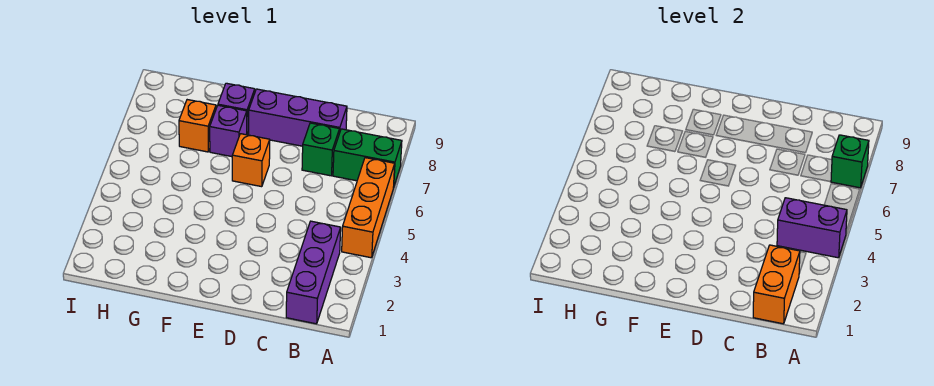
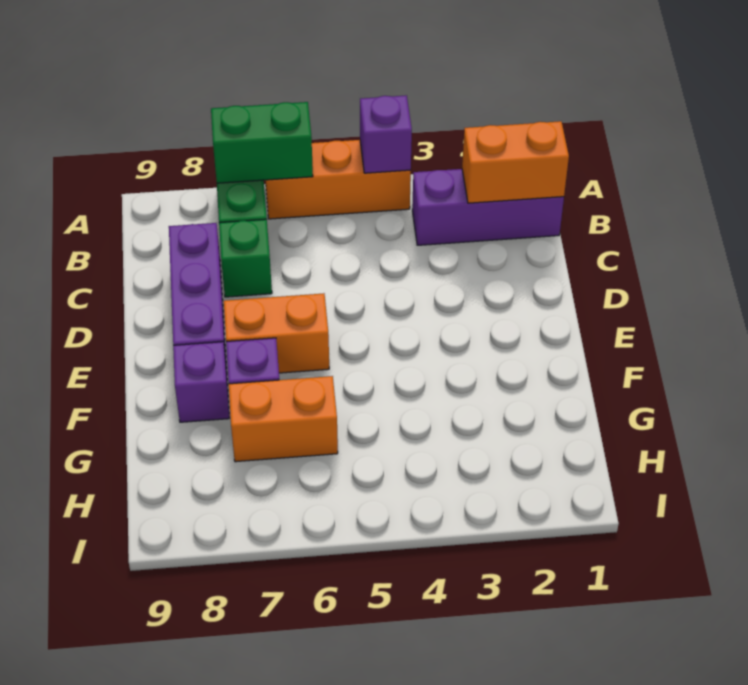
purple brick A4:B4 level 2 -> purple brick A4 level 2
green brick A7 level 2 -> green brick A6:A7 level 2
orange brick E6 level 1 -> orange brick E6:E7 level 1
orange brick G7 level 1 -> orange brick G6:G7 level 1

